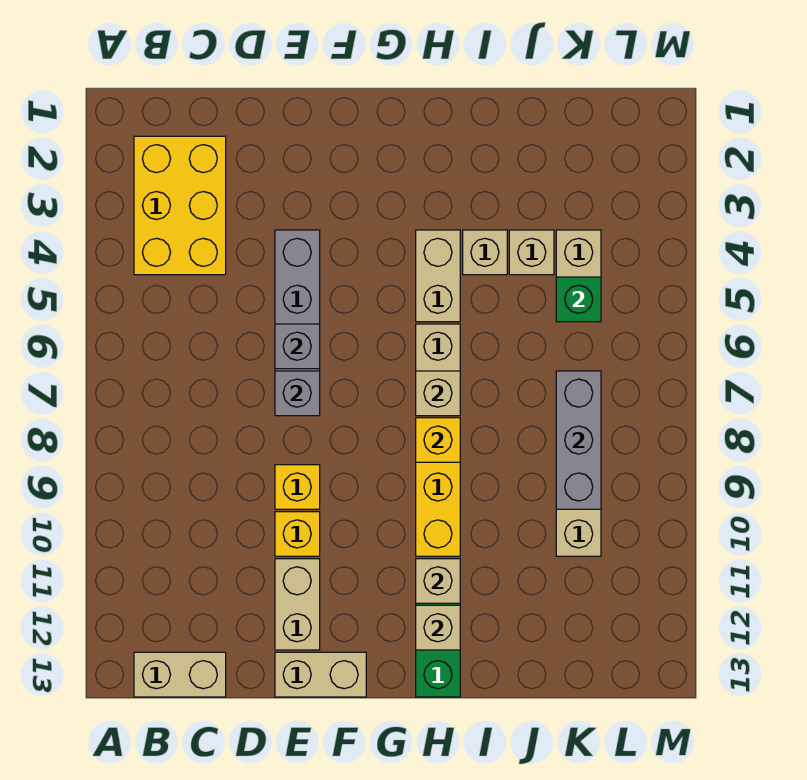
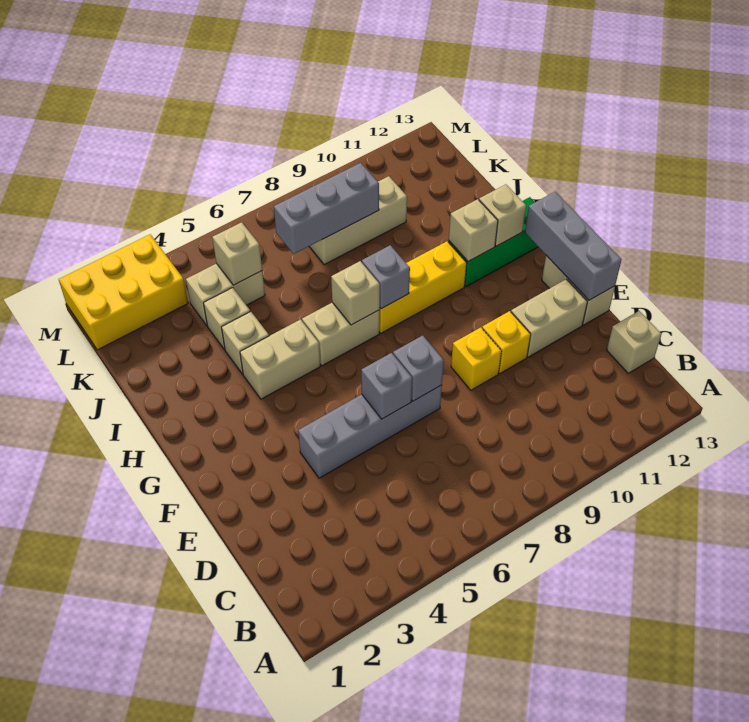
yellow brick B2:C4 level 1 -> yellow brick L1:M3 level 1
tan brick B13:C13 level 1 -> tan brick C13 level 1
none -> grey brick E13:G13 level 2
yellow brick H8 level 2 -> grey brick H8 level 2
green brick K5 level 2 -> tan brick K5 level 2

